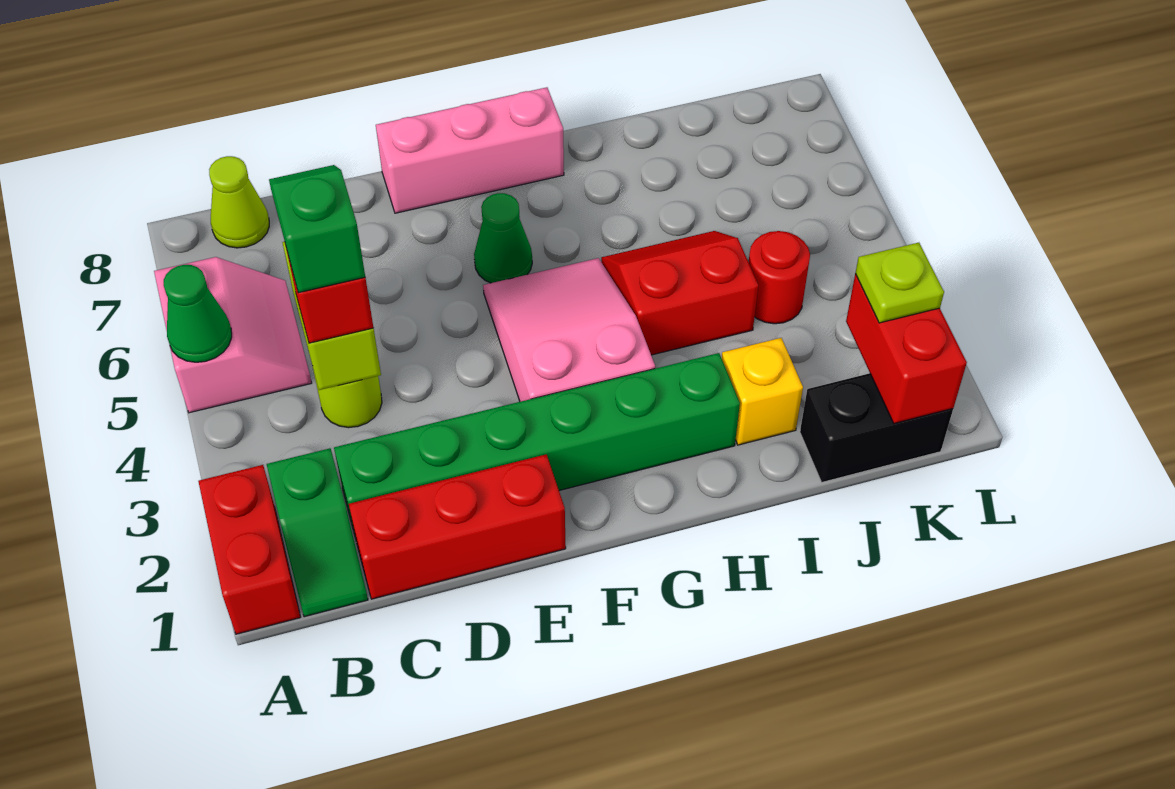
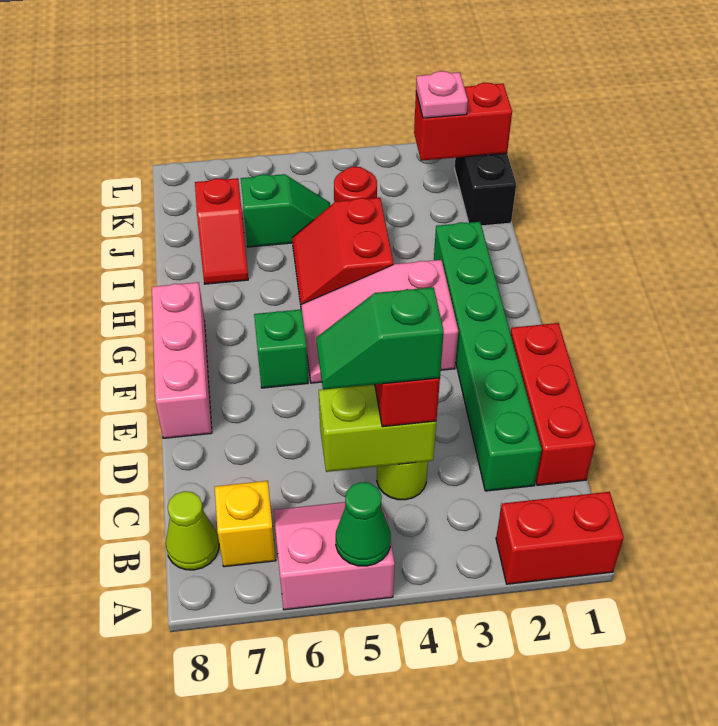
green slope B1:B2 level 1 top 2 -> green slope J5:J6 level 1 top 6
green cone F6 level 1 -> green brick F6 level 1
yellow brick I2 level 1 -> yellow brick B7 level 1
none -> red slope I7:J7 level 1 top J
lime plate K2 level 3 -> pink plate K2 level 3

